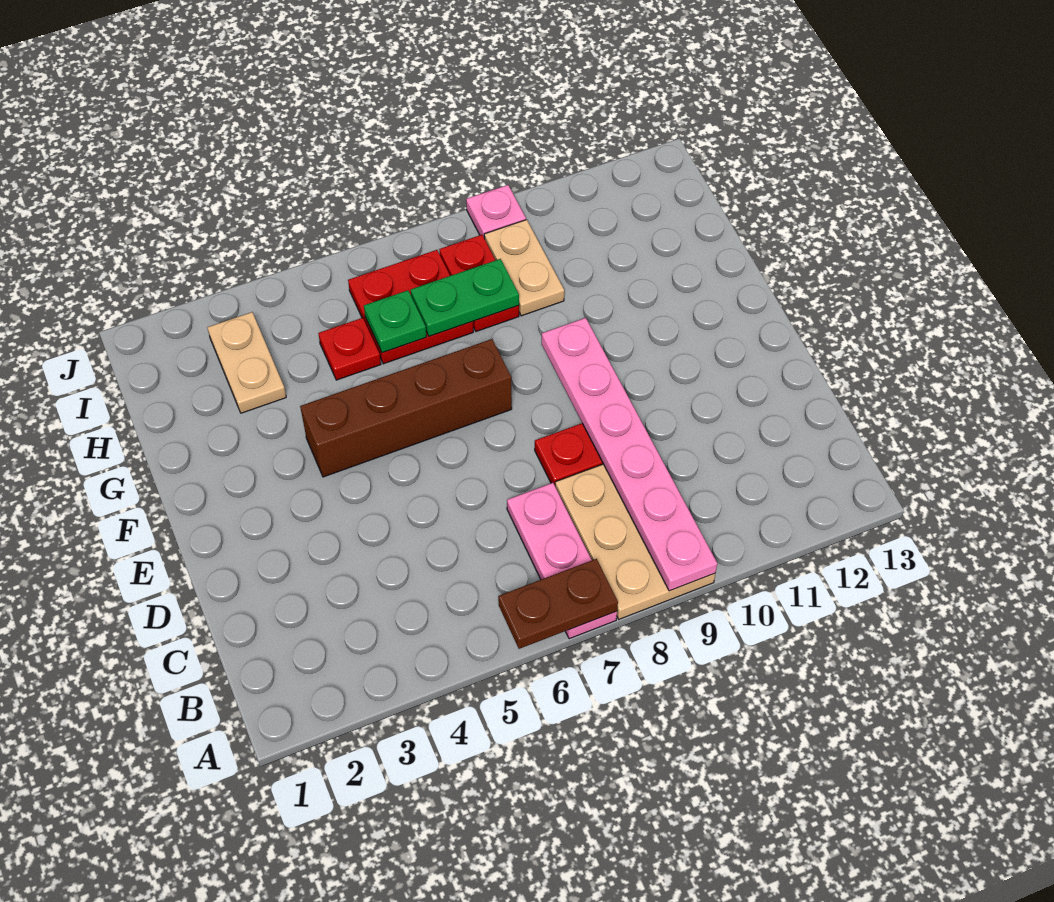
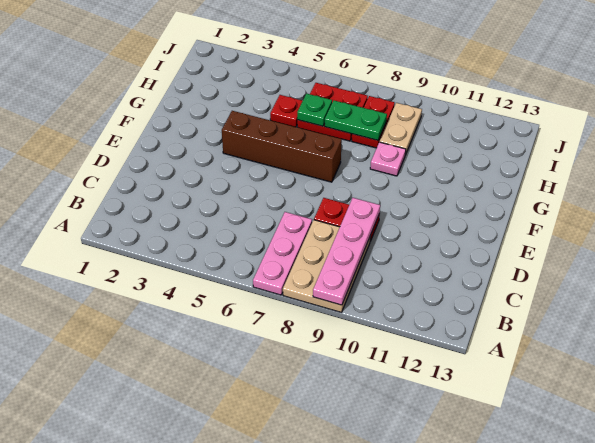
brown plate A6:A7 level 2 -> none
pink plate A9:F9 level 2 -> pink plate A9:D9 level 2
tan plate H3:I3 level 1 -> none
pink plate J9 level 1 -> pink plate G9 level 1

